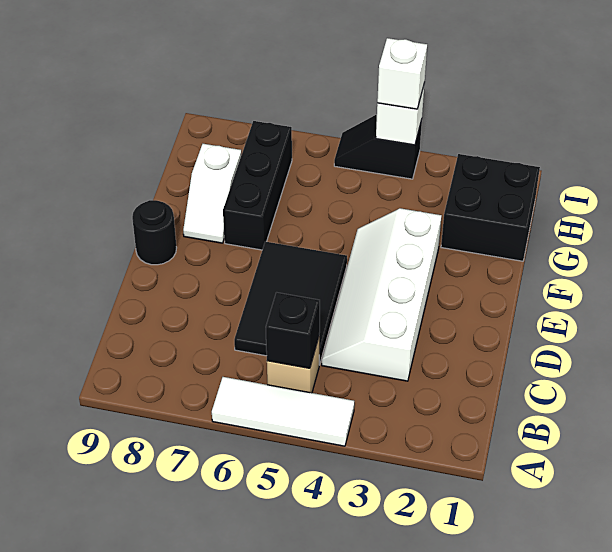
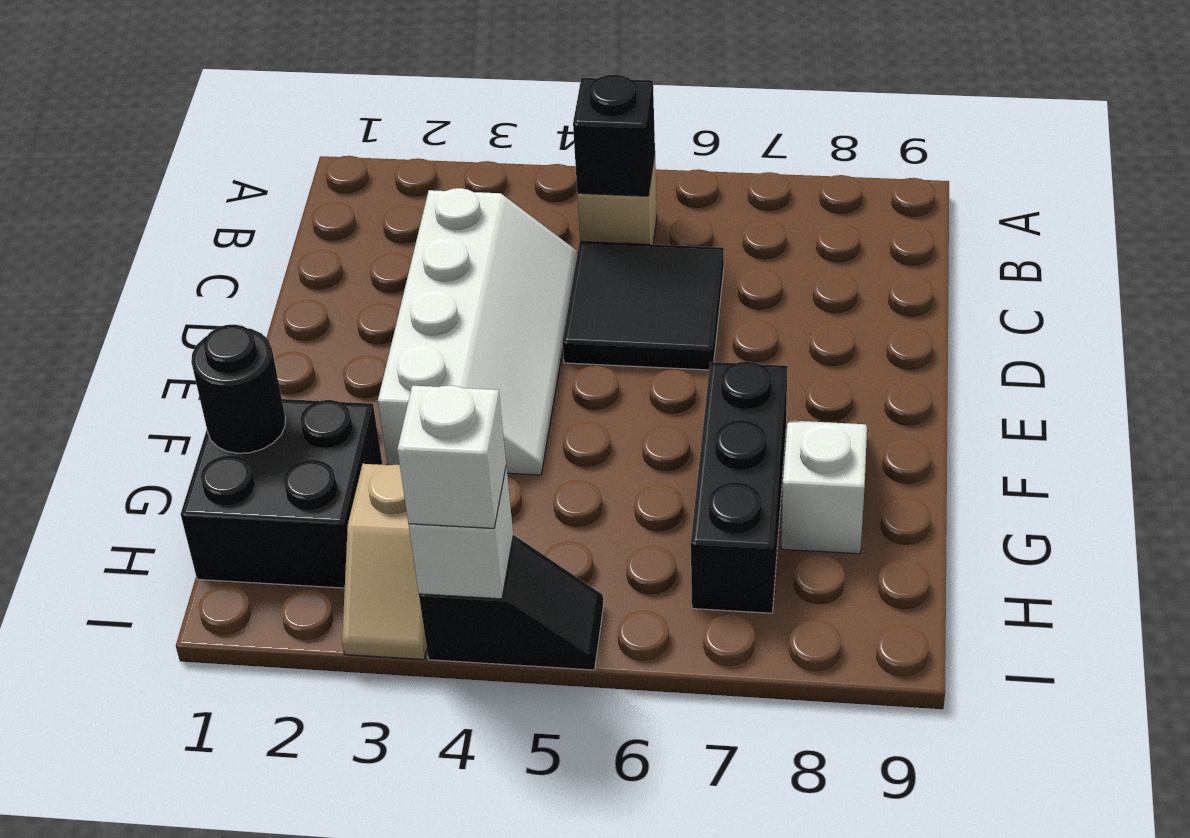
white tile A4:A6 level 1 -> none
black tile C5:E6 level 1 -> black tile C5:D6 level 1
black round brick E9 level 1 -> black round brick G1 level 2
none -> tan slope H3:I3 level 1 top H

